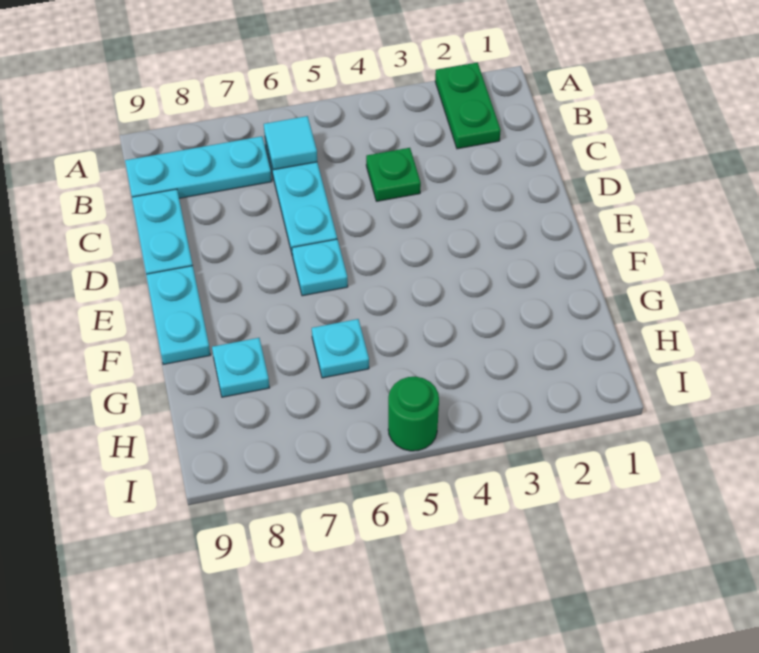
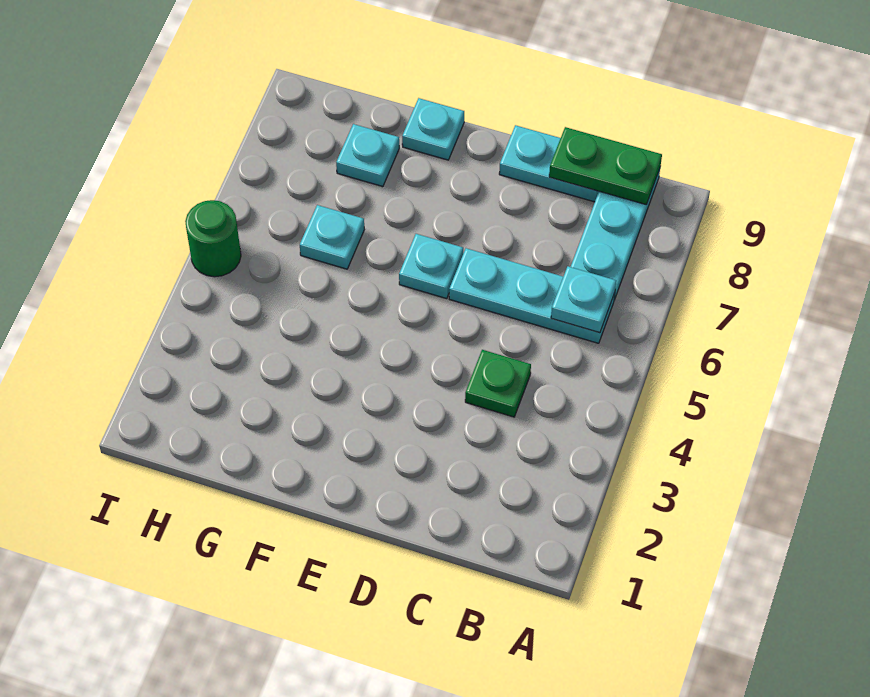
green plate A2:B2 level 1 -> green plate B9:C9 level 2
cyan tile B6 level 2 -> cyan plate B6 level 2
cyan plate E9:F9 level 1 -> cyan plate F9 level 1

